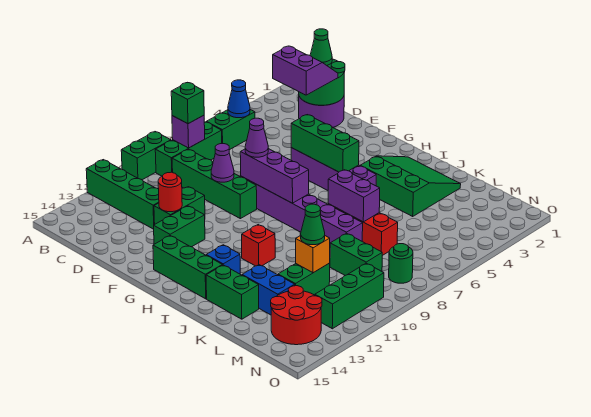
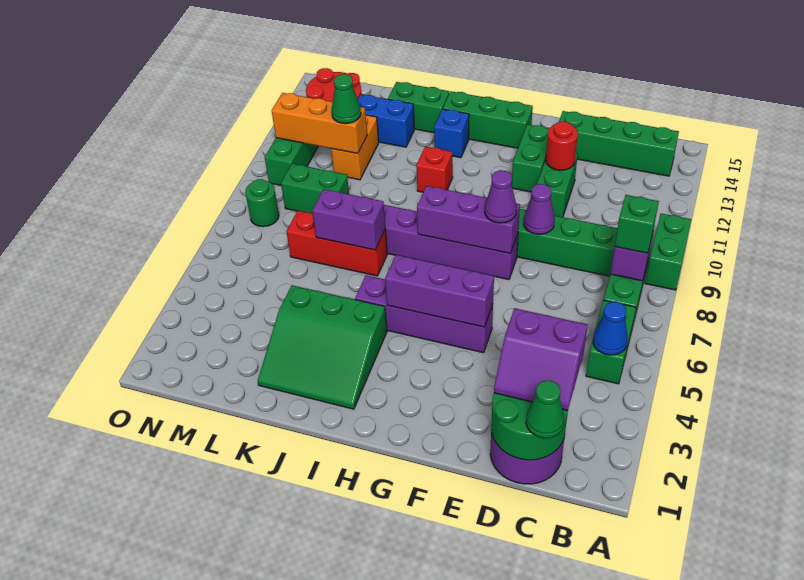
green brick A12:D12 level 1 -> green brick B14:E14 level 1
green brick F5:H5 level 2 -> purple brick F5:H5 level 2
green brick L11:L12 level 1 -> orange brick L11:L12 level 1
orange brick L11 level 2 -> orange brick L11:N11 level 2

